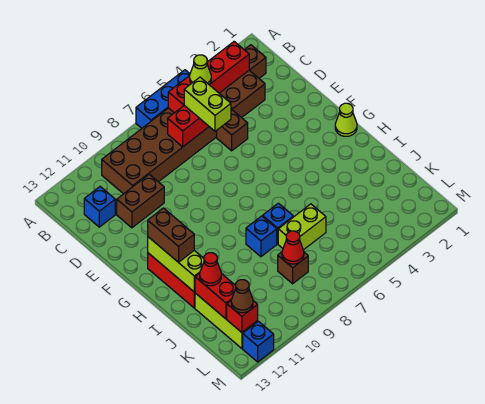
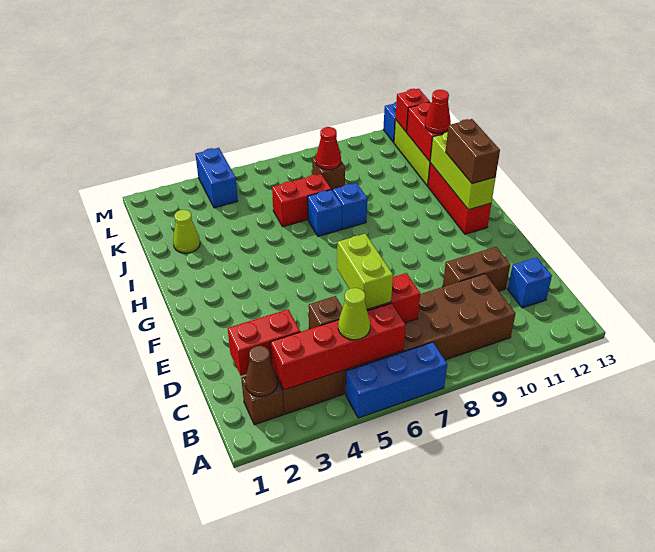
none -> red brick C2:C3 level 2
lime cone G1 level 1 -> lime cone J2 level 1
lime brick J6:J7 level 1 -> red brick J6:J7 level 1
none -> blue brick L4:M4 level 1
brown cone L12 level 3 -> brown cone B2 level 2

